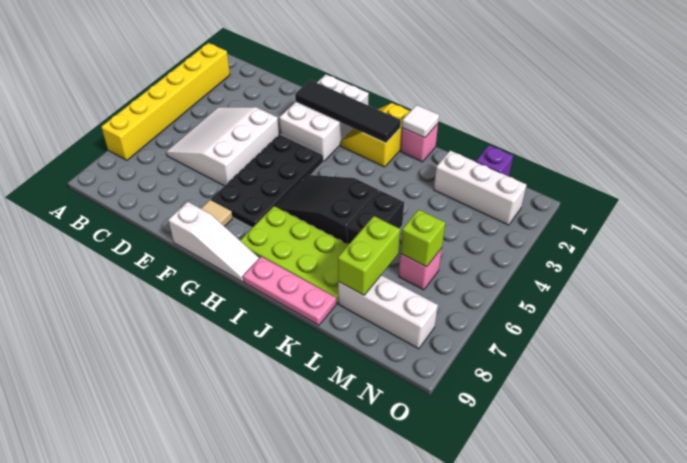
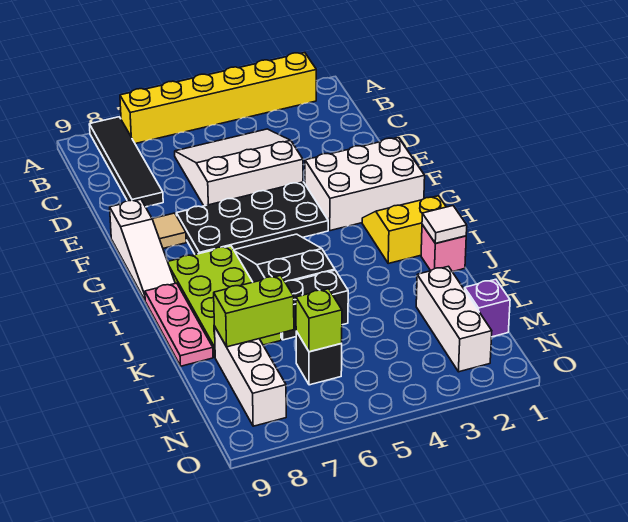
black tile F2:I2 level 2 -> black tile A8:D8 level 1
pink brick M6 level 1 -> black brick M6 level 1

